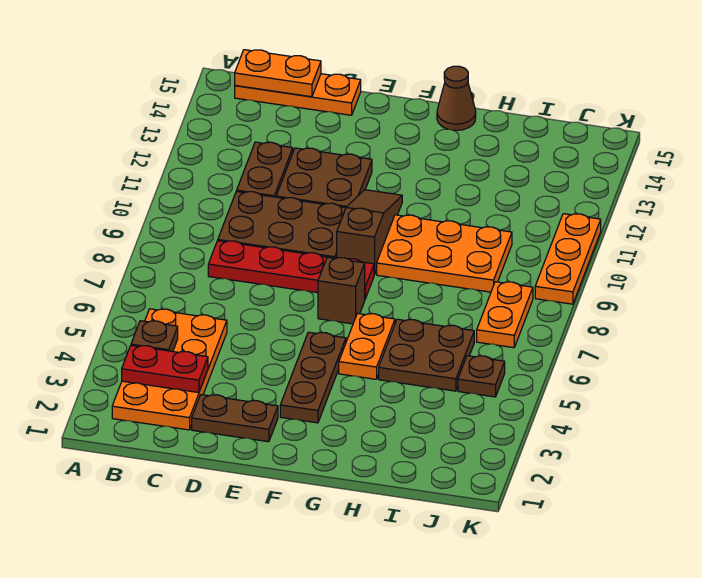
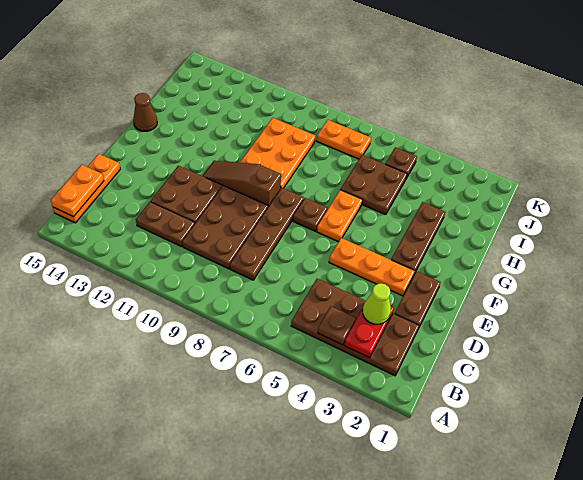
orange plate B2:C5 level 1 -> brown plate B2:C5 level 1
none -> lime cone C3 level 3
red plate C8:F8 level 1 -> brown plate C8:F8 level 1
brown plate F3:F5 level 1 -> brown plate F3:H3 level 1
brown brick F7 level 1 -> brown plate F7 level 1
orange plate G5:G6 level 1 -> orange plate F6:G6 level 1
orange plate K9:K11 level 1 -> orange plate E3:E5 level 1

